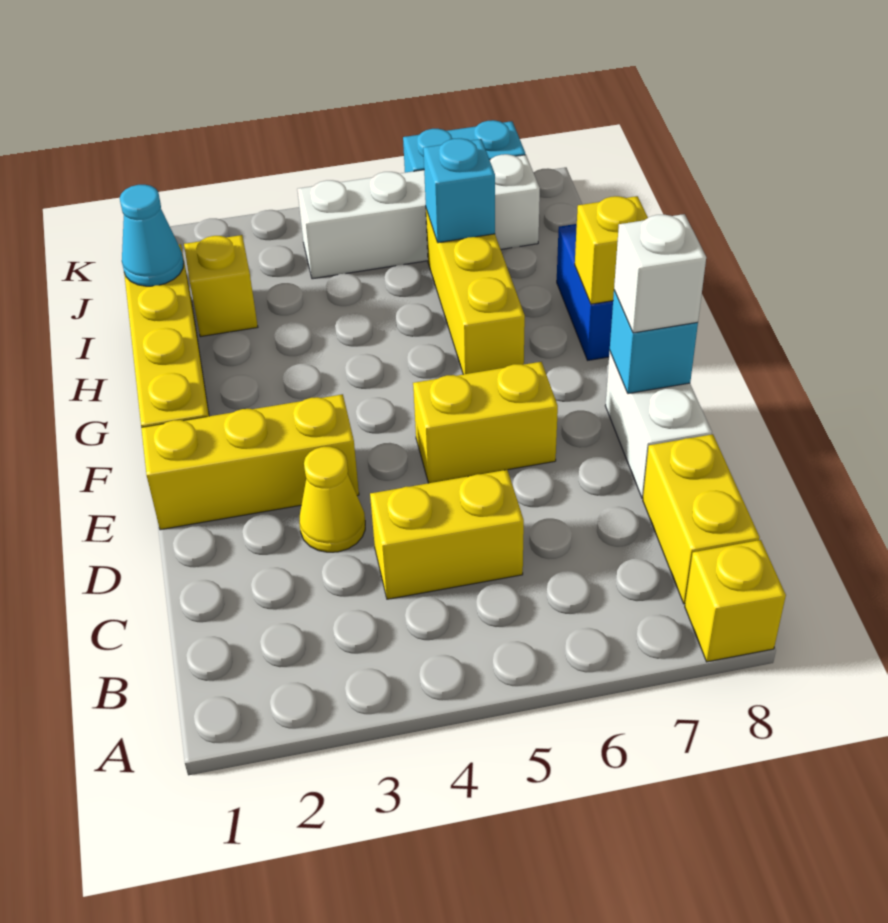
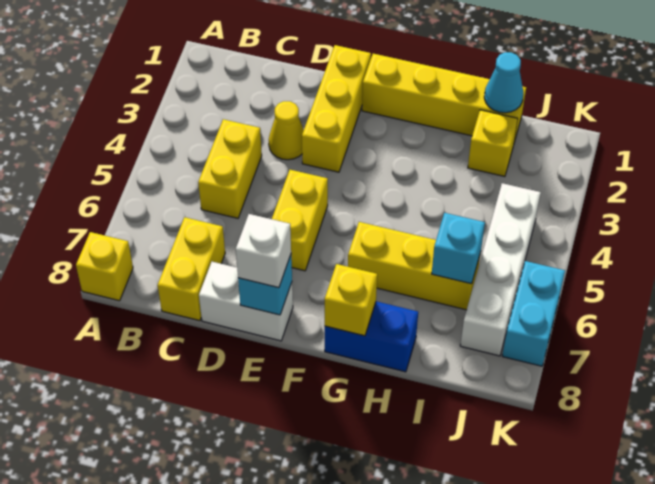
yellow brick B8:C8 level 1 -> yellow brick C7:C8 level 1

